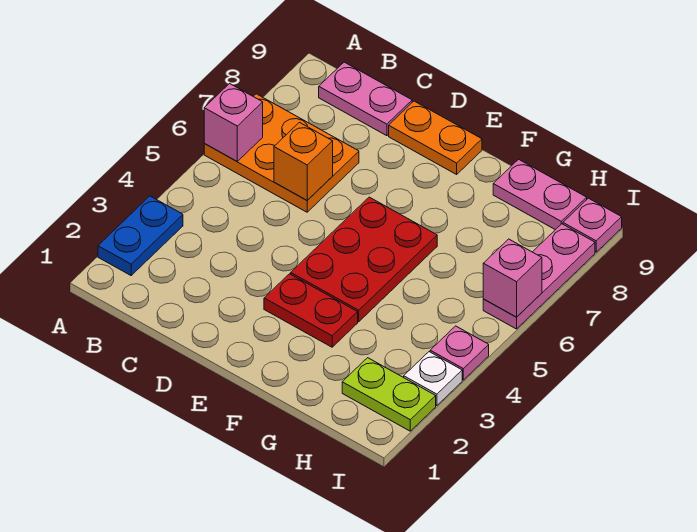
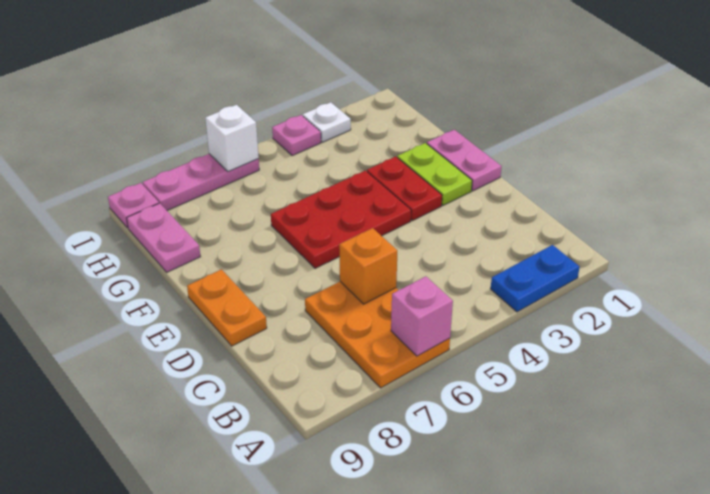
pink plate B9:C9 level 1 -> pink plate E1:F1 level 1
lime plate H2:I2 level 1 -> lime plate E2:F2 level 1
pink brick I6 level 2 -> white brick I6 level 2

